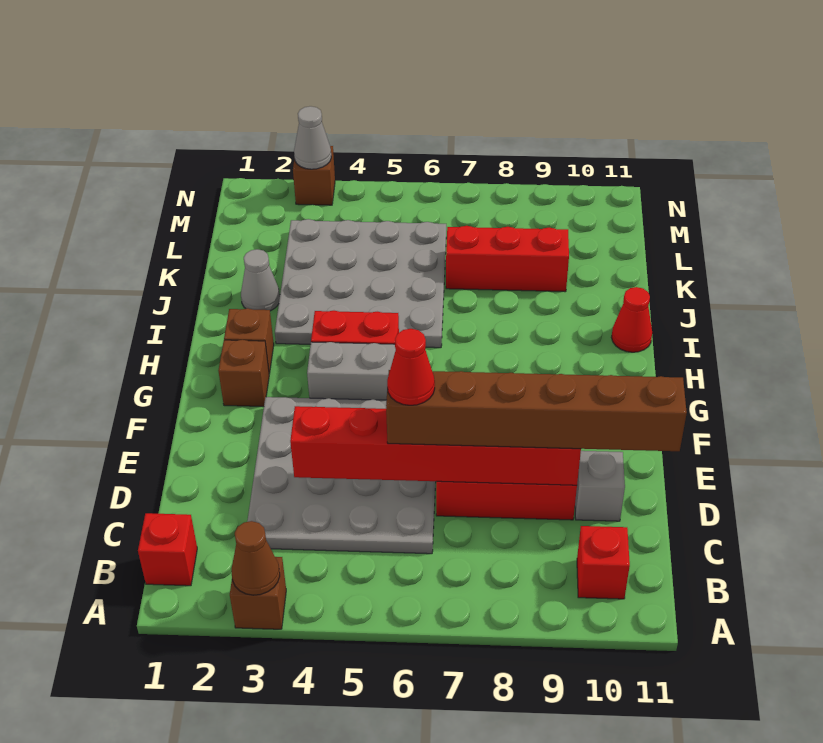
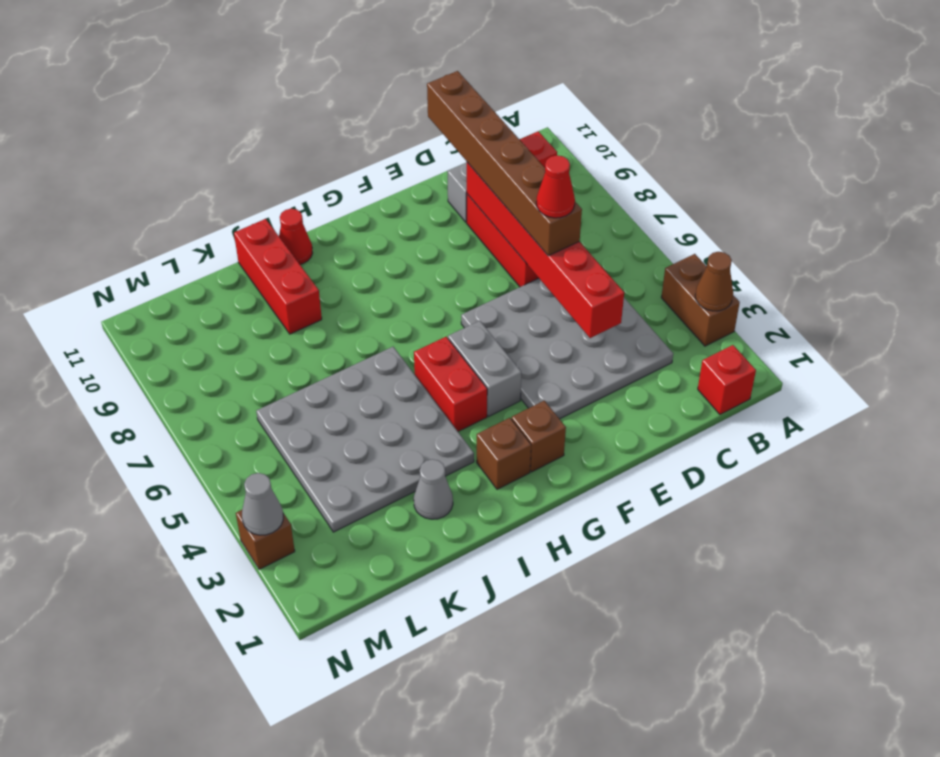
brown brick A3 level 1 -> brown brick A3:A4 level 1
red brick K7:K9 level 1 -> red brick J9:J11 level 1

